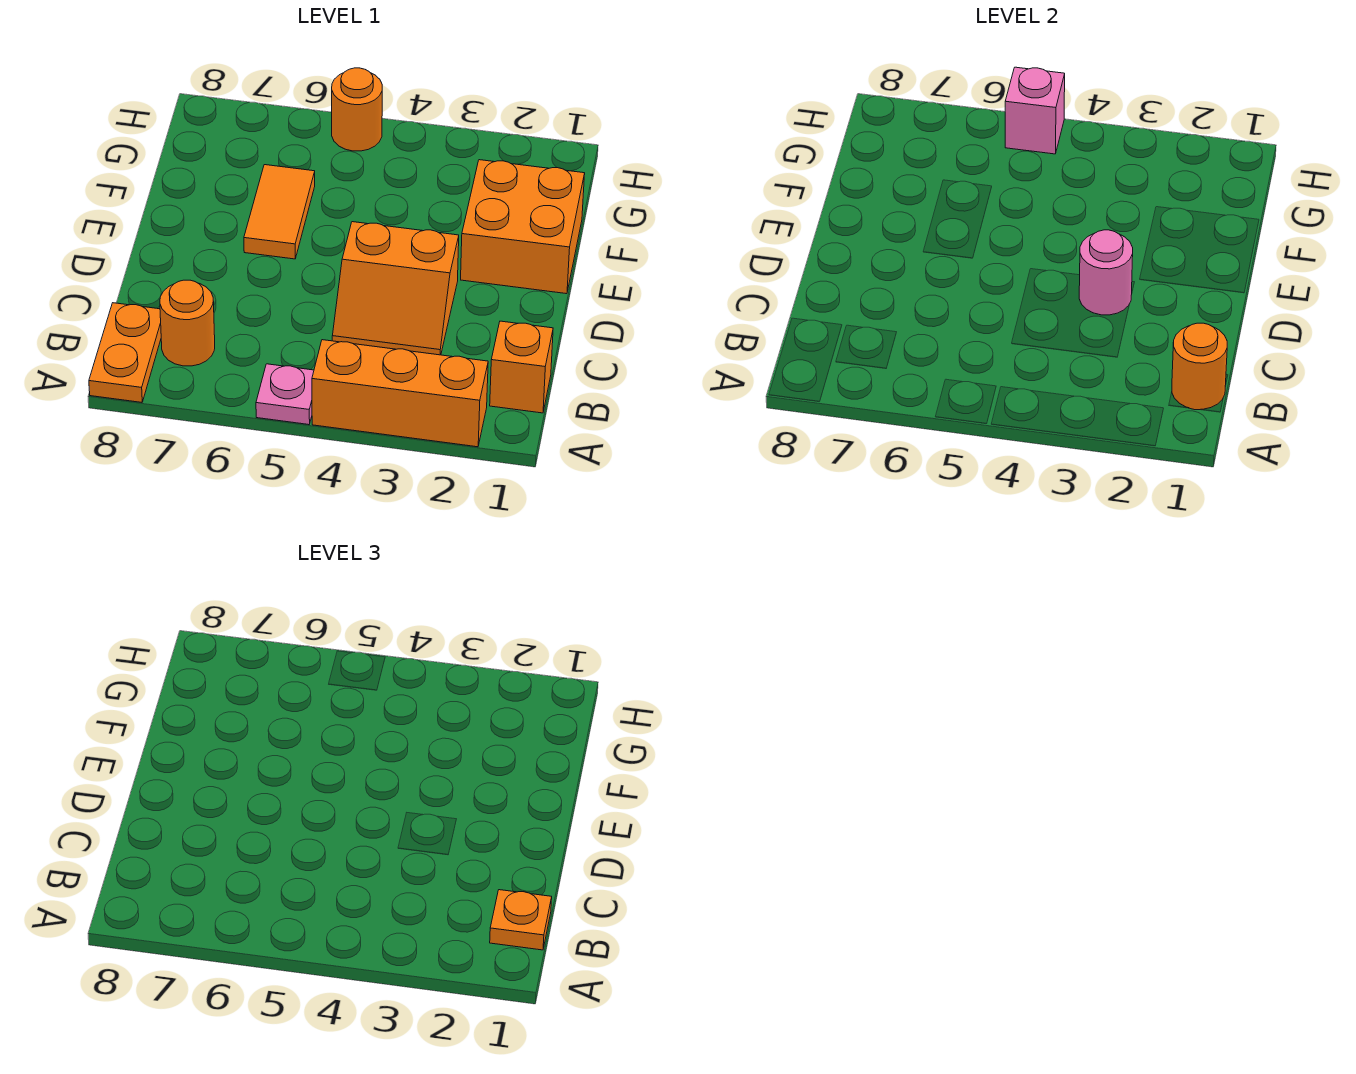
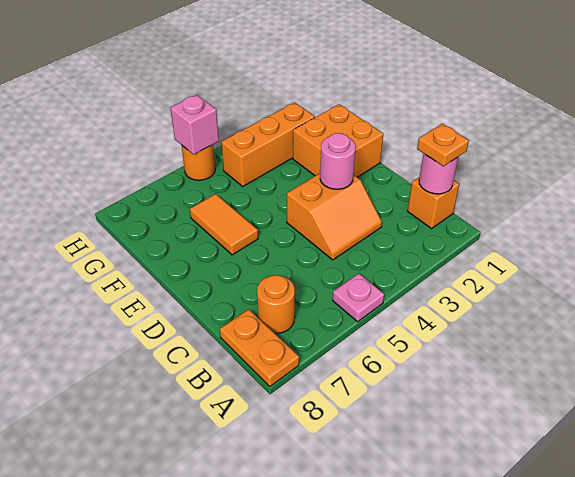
orange brick A2:A4 level 1 -> orange brick G2:G4 level 1
orange round brick B1 level 2 -> pink round brick B1 level 2

